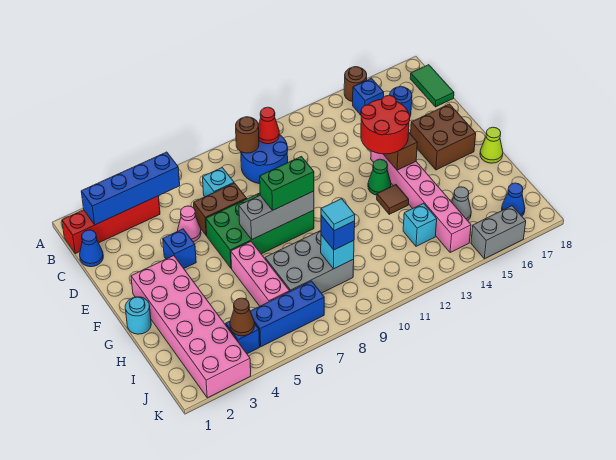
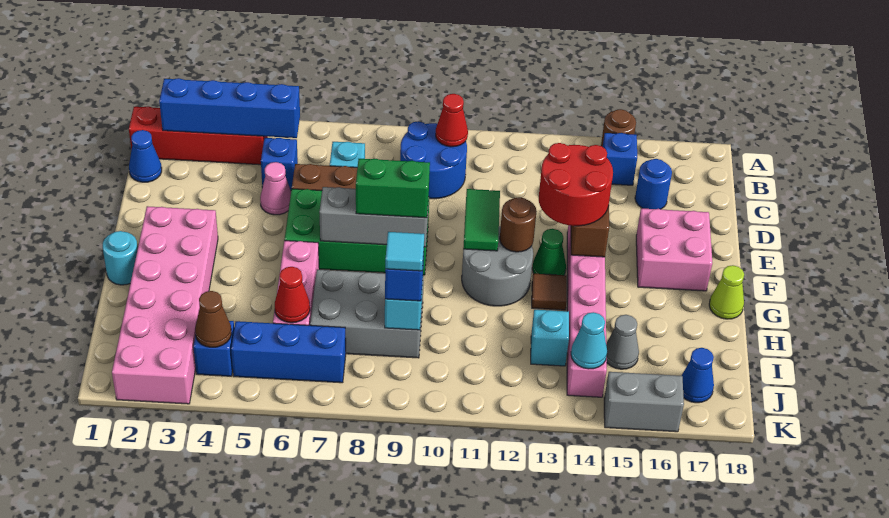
brown round brick B9 level 2 -> brown round brick F12 level 2
green tile B18:C18 level 1 -> green tile E11:F11 level 2
blue brick E4 level 1 -> blue brick C5 level 1
brown brick E16:F17 level 1 -> pink brick E16:F17 level 1
none -> grey round brick F11:G12 level 1
none -> red cone I6 level 2
none -> cyan cone J14 level 2

